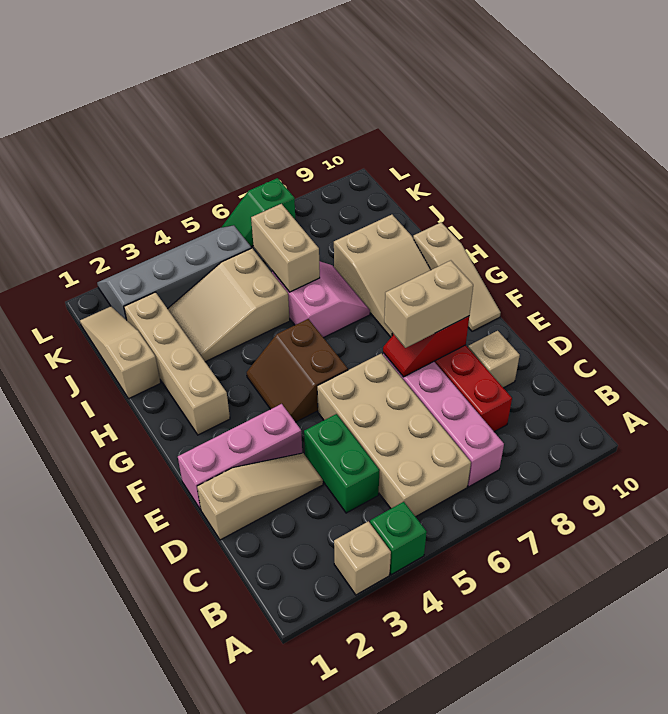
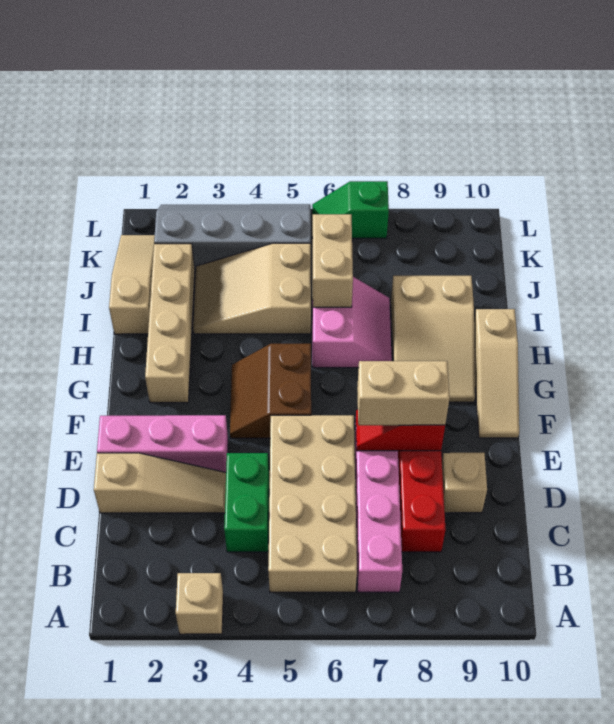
green brick A4 level 1 -> none

